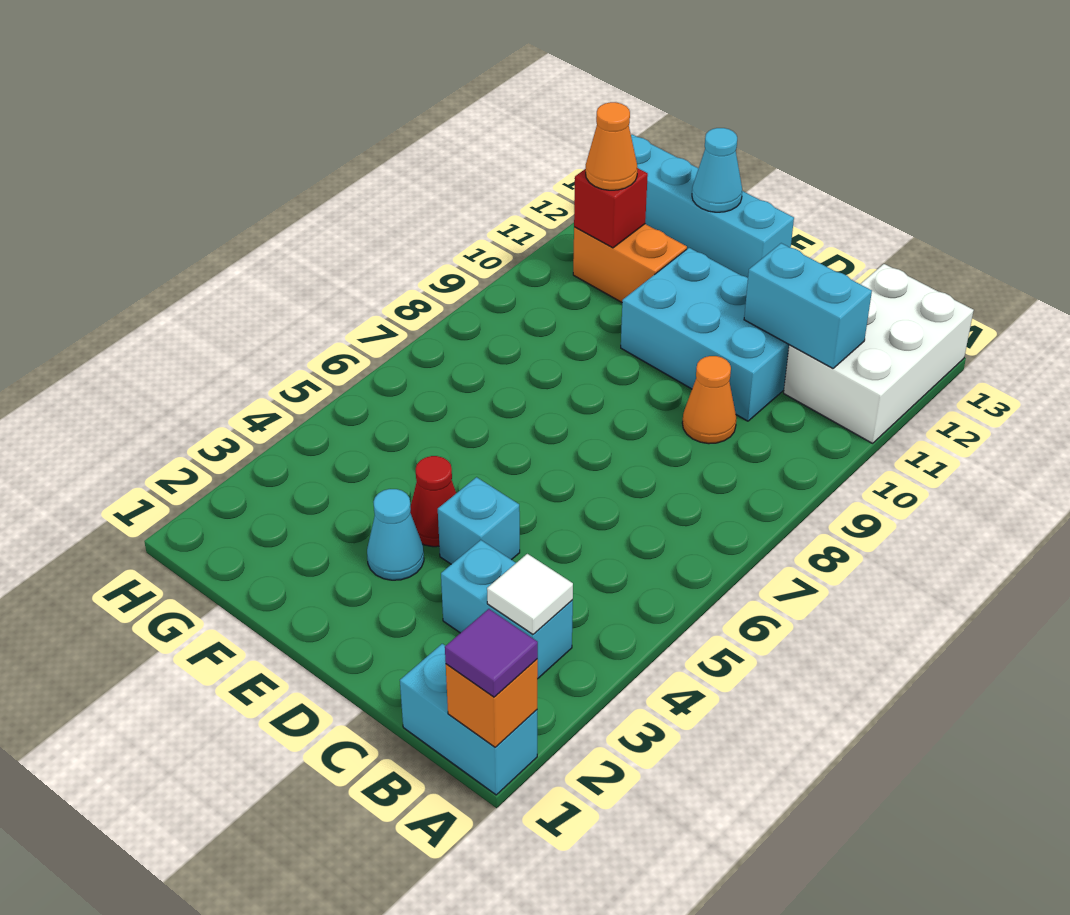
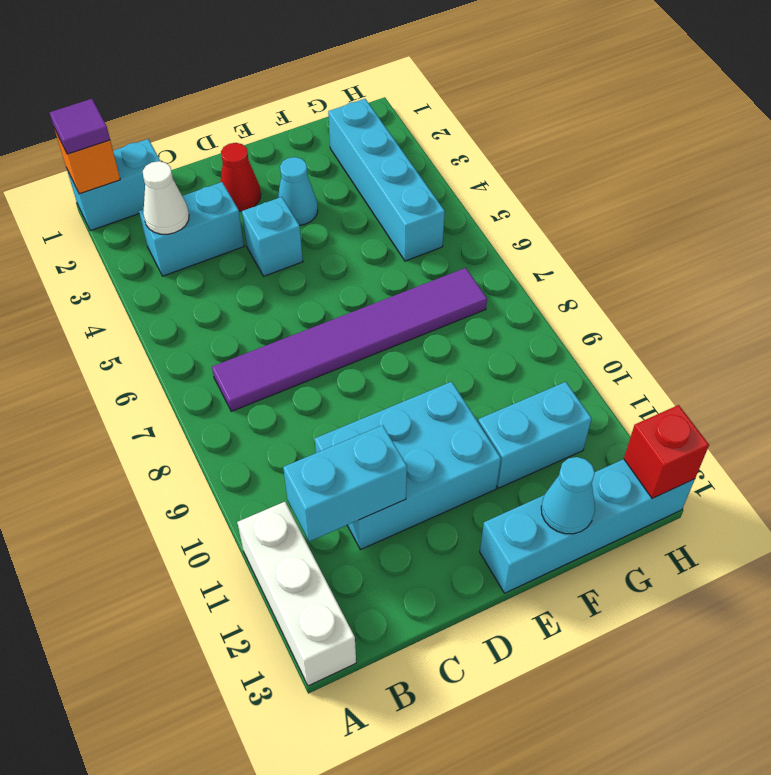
white brick A11:B13 level 1 -> white brick A11:A13 level 1
white tile B3 level 2 -> white cone B3 level 2
none -> purple tile B7:G7 level 1
orange cone C9 level 1 -> none
red cone E4 level 1 -> red cone D2 level 1
orange brick F11:G11 level 1 -> cyan brick F11:G11 level 1
none -> cyan brick G2:G5 level 1
red brick G11 level 2 -> red brick H13 level 2
orange cone G11 level 3 -> none

